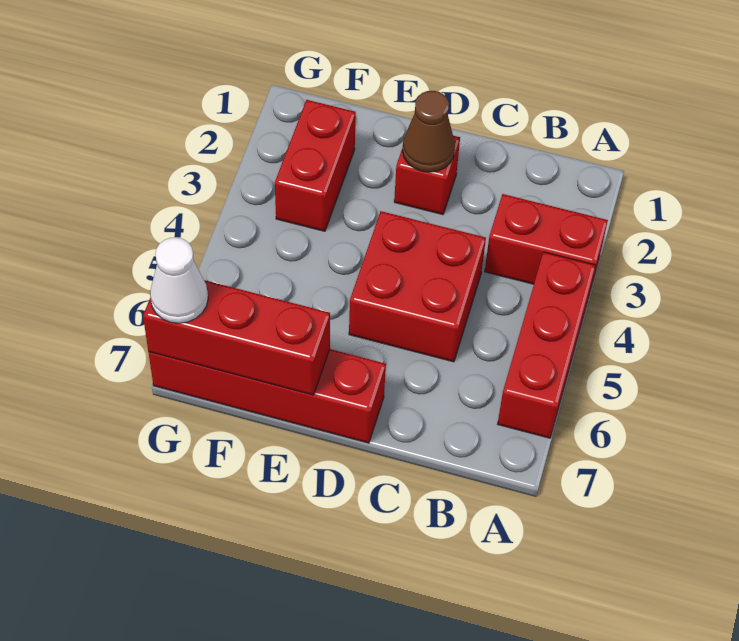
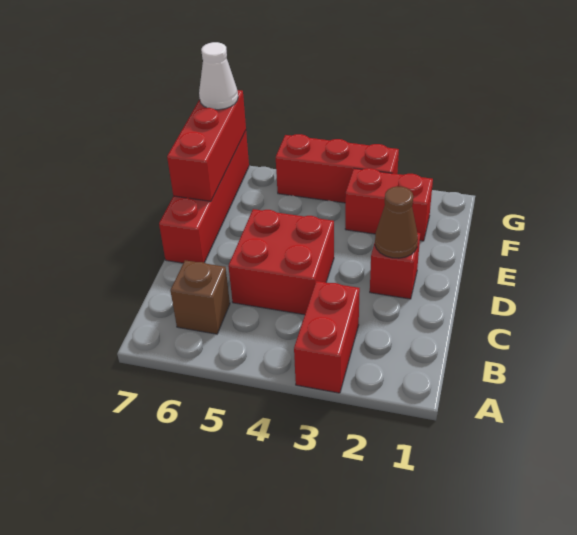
red brick A4:A6 level 1 -> red brick G3:G5 level 1
none -> brown brick B6 level 1

